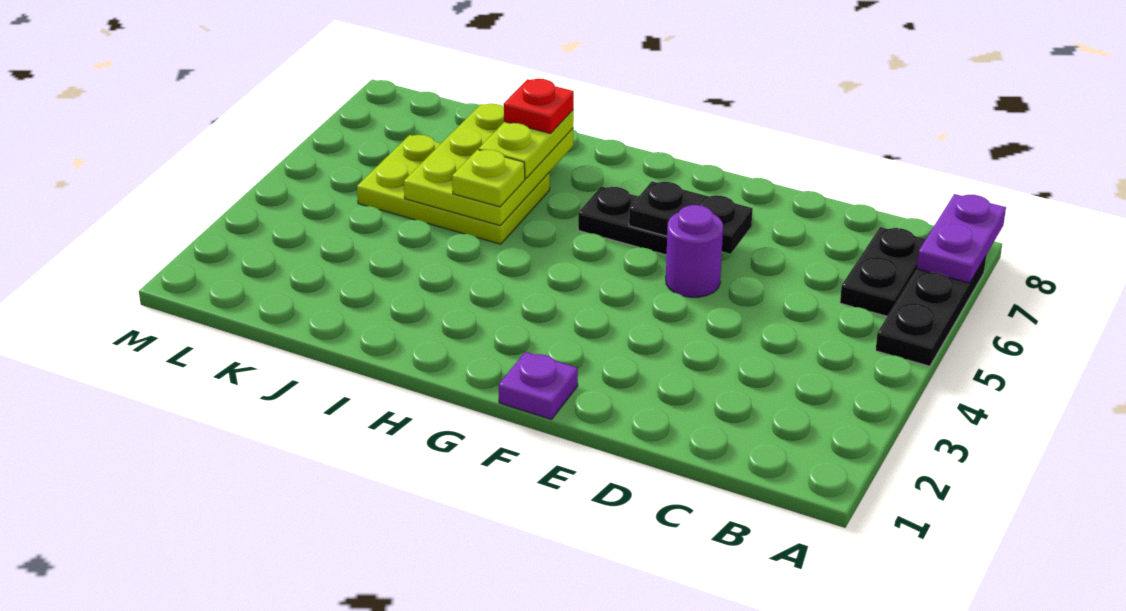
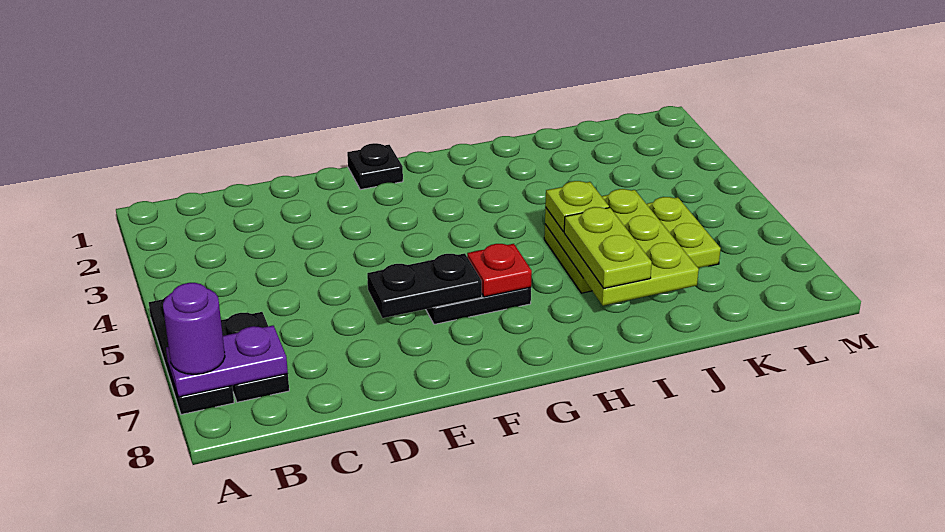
purple plate A7:A8 level 2 -> purple plate A7:B7 level 2
purple round brick E5 level 1 -> purple round brick A7 level 3
purple plate F1 level 1 -> black plate F1 level 1
red plate I7 level 4 -> red plate G6 level 2

